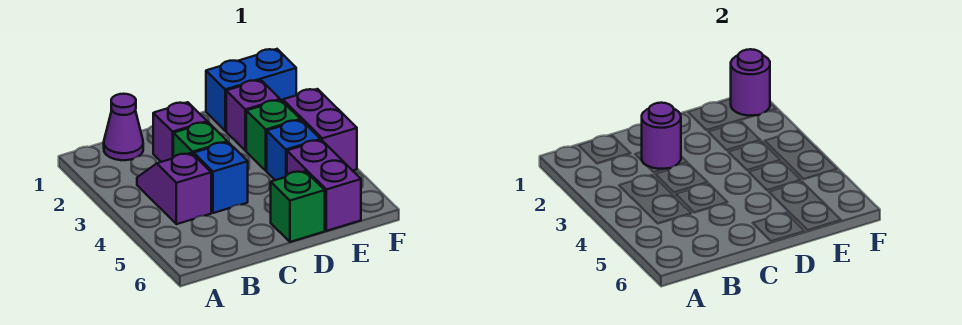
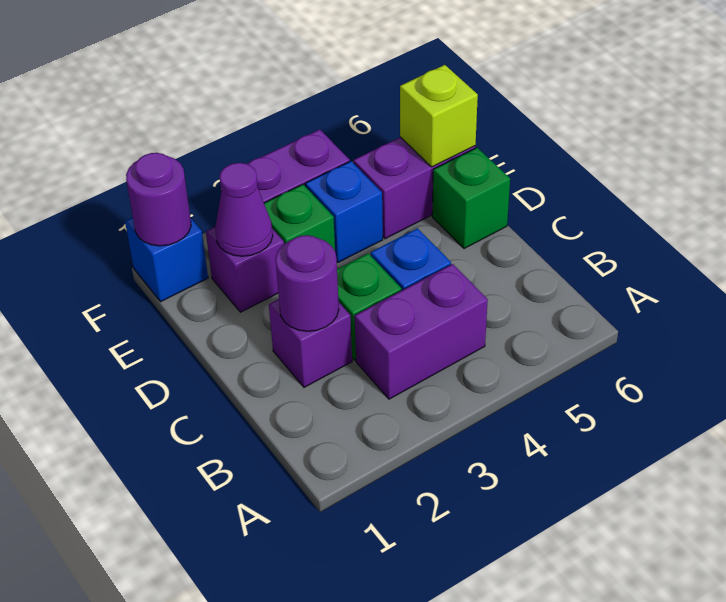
purple cone B1 level 1 -> purple cone E2 level 2
purple slope B3:B4 level 1 top 4 -> purple brick B3:B4 level 1
blue brick E1:F1 level 1 -> blue brick F1 level 1
none -> lime brick E6 level 2

